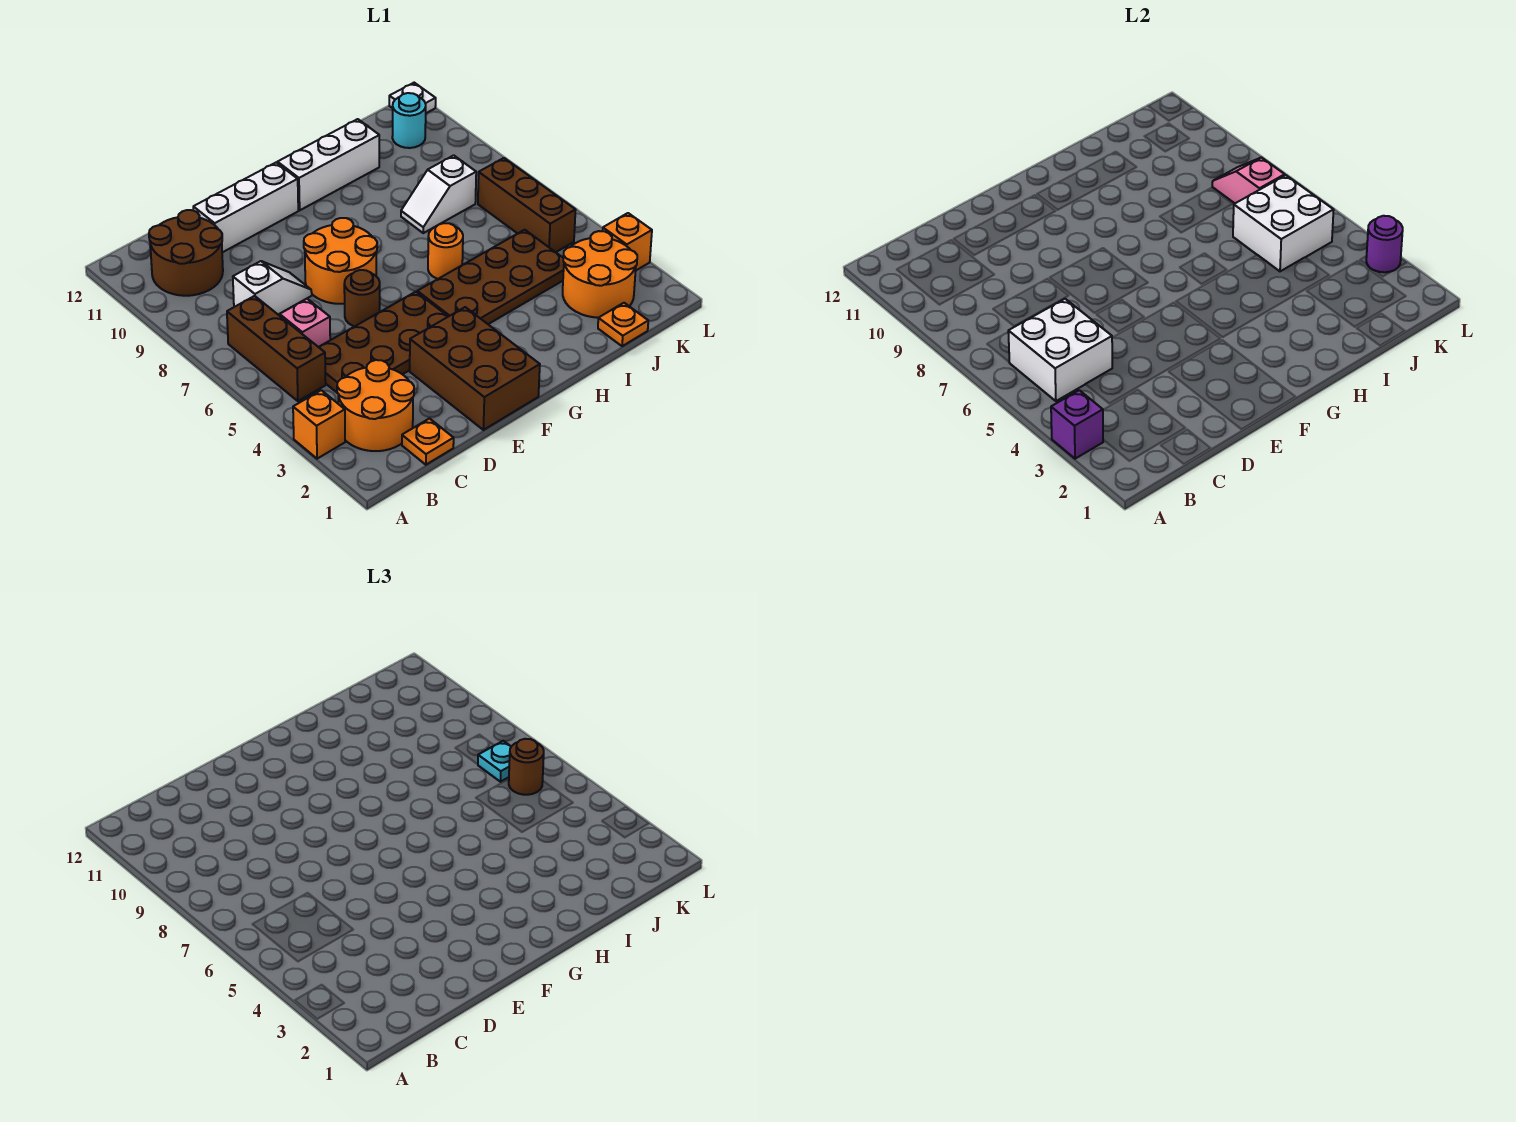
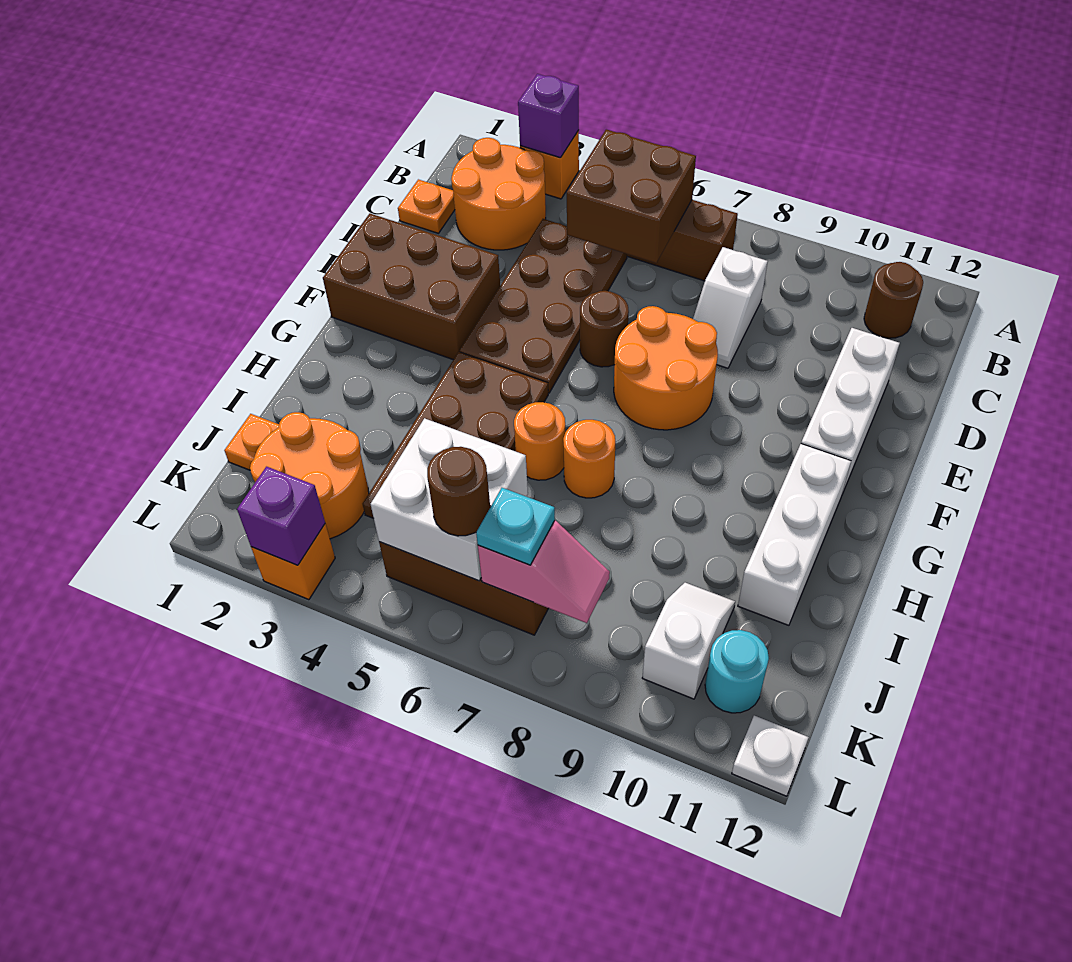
white brick B5:C6 level 2 -> brown brick B5:C6 level 2
brown round brick B10:C11 level 1 -> brown round brick B11 level 1
pink brick C6 level 1 -> none
none -> orange round brick H7 level 1
white slope I8:J8 level 1 top J -> white slope J10:K10 level 1 top K
purple round brick L3 level 2 -> purple brick L3 level 2

